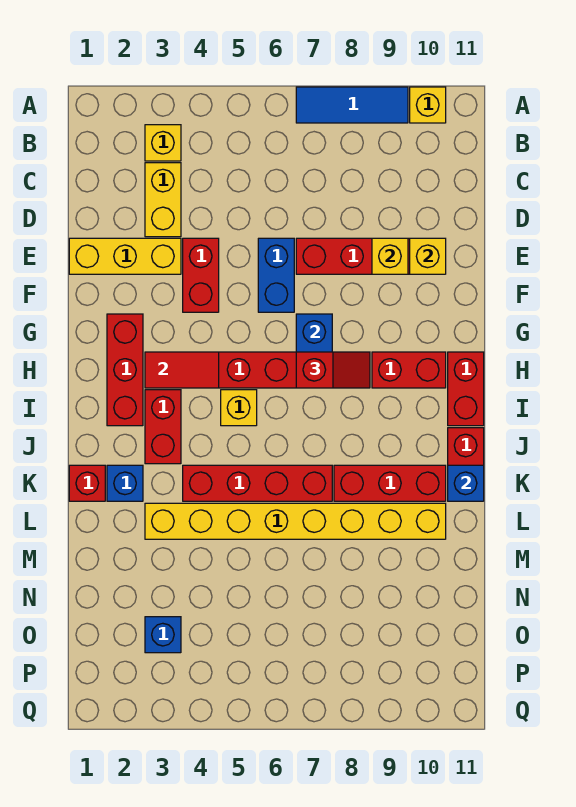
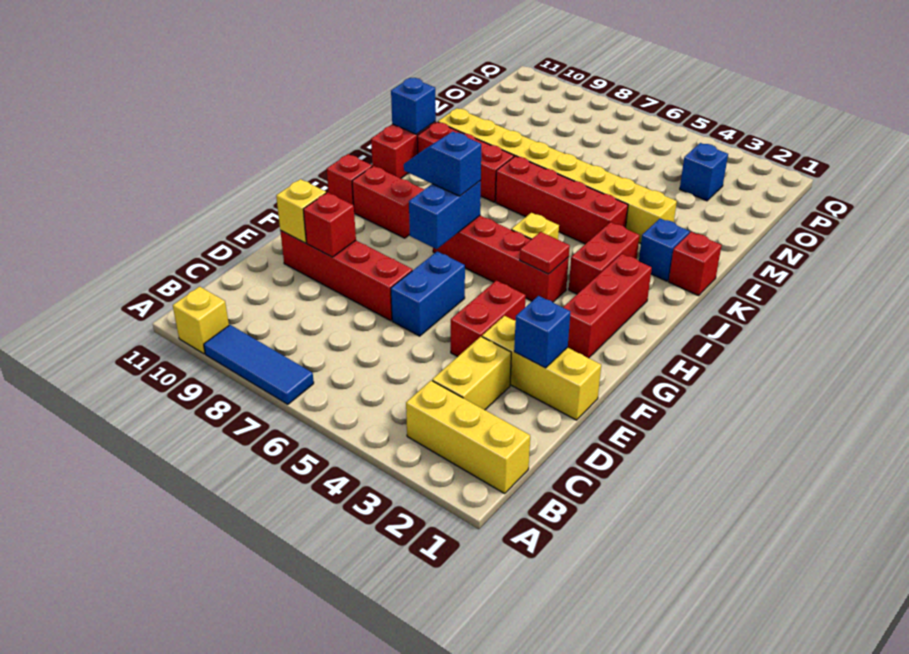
yellow brick B3 level 1 -> yellow brick B1:B3 level 1
none -> blue brick E2 level 2
yellow brick E9 level 2 -> red brick E9 level 2
red tile H3:H4 level 2 -> red tile H4 level 2
red slope H7:H8 level 3 top 7 -> blue slope H7:H8 level 3 top 7
red brick H11:I11 level 1 -> red brick H11 level 1

